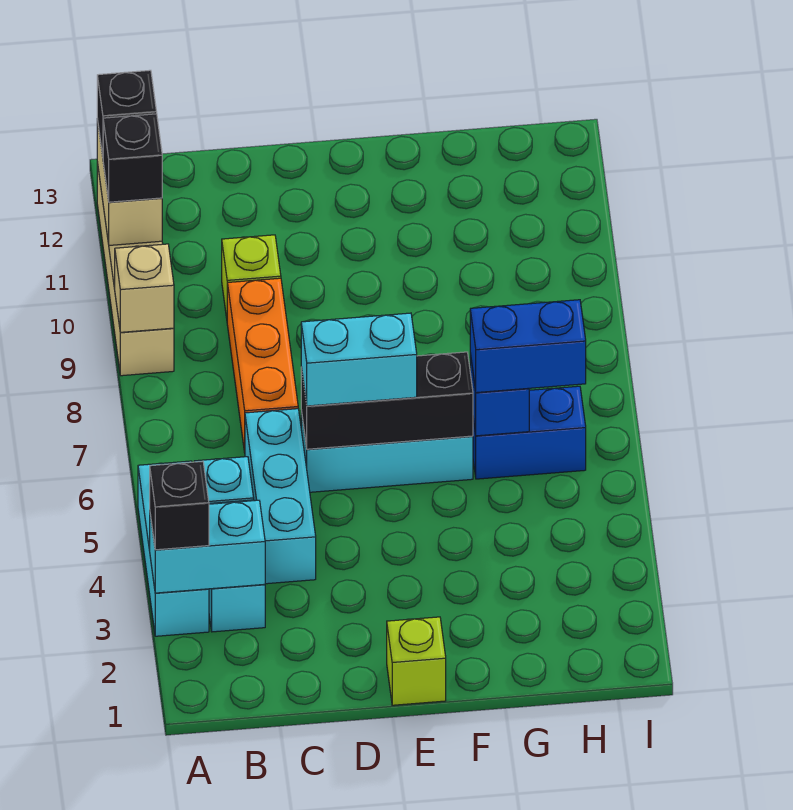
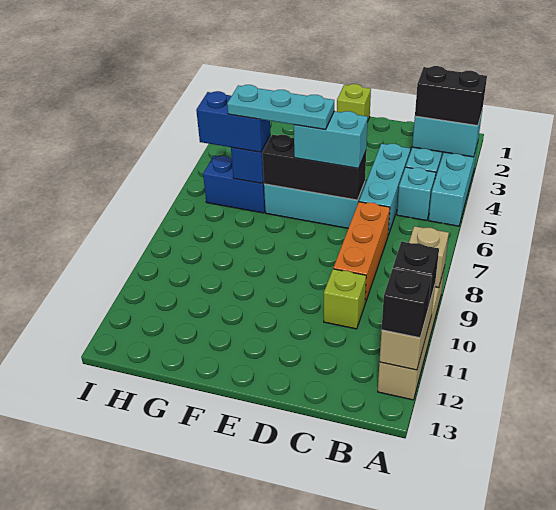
black brick A3 level 3 -> black brick A3:B3 level 3
none -> cyan plate E6:G6 level 4

